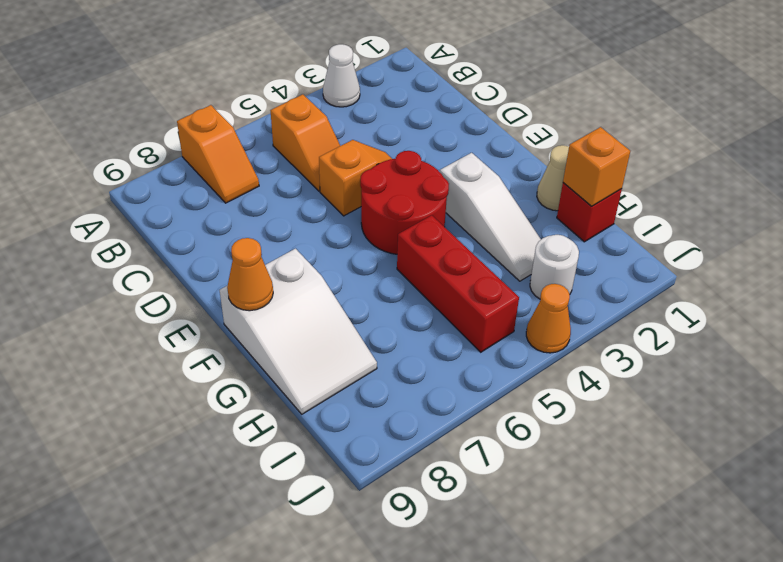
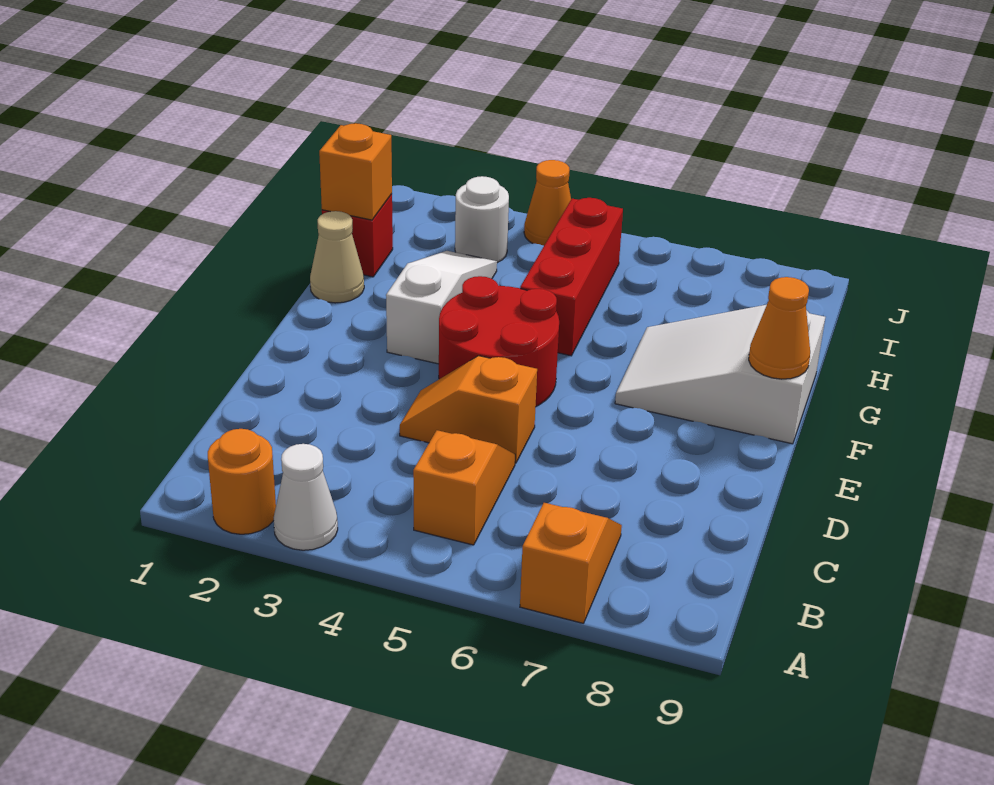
none -> orange round brick A2 level 1
white slope F8:H9 level 1 top F -> white slope F7:G9 level 1 top 9

